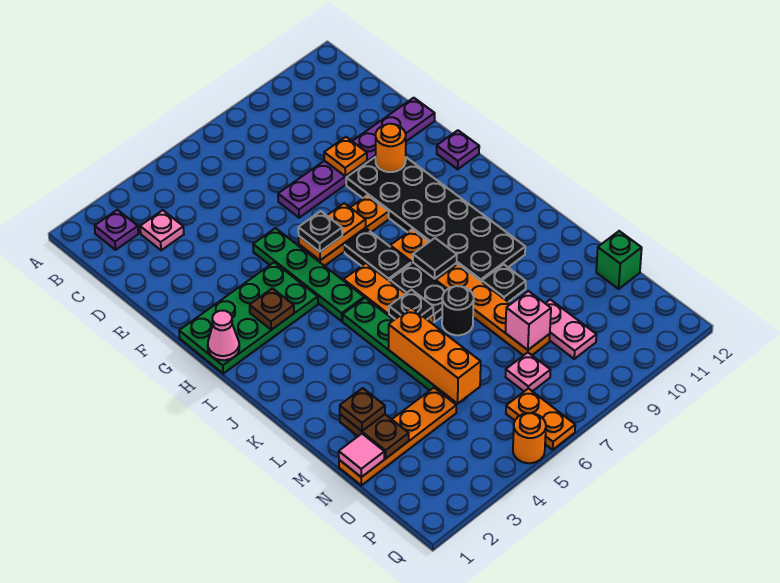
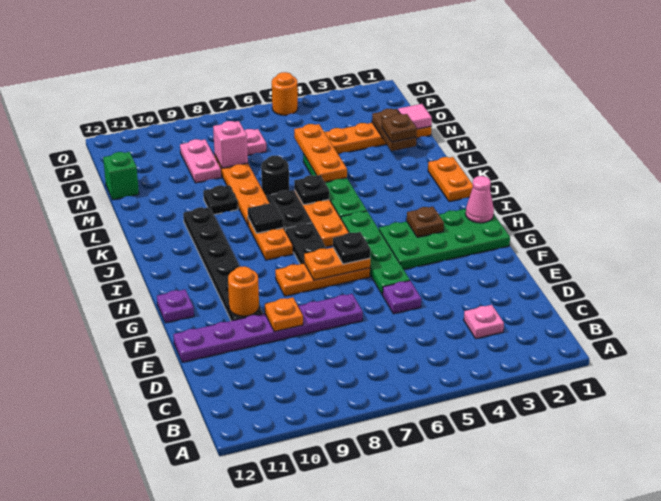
purple plate B2 level 1 -> purple plate E5 level 1
black plate F9:K10 level 1 -> black plate F10:K10 level 1
orange brick L5:N5 level 2 -> orange plate L5:N5 level 2
orange plate P6:Q6 level 1 -> orange plate J1:K1 level 1

